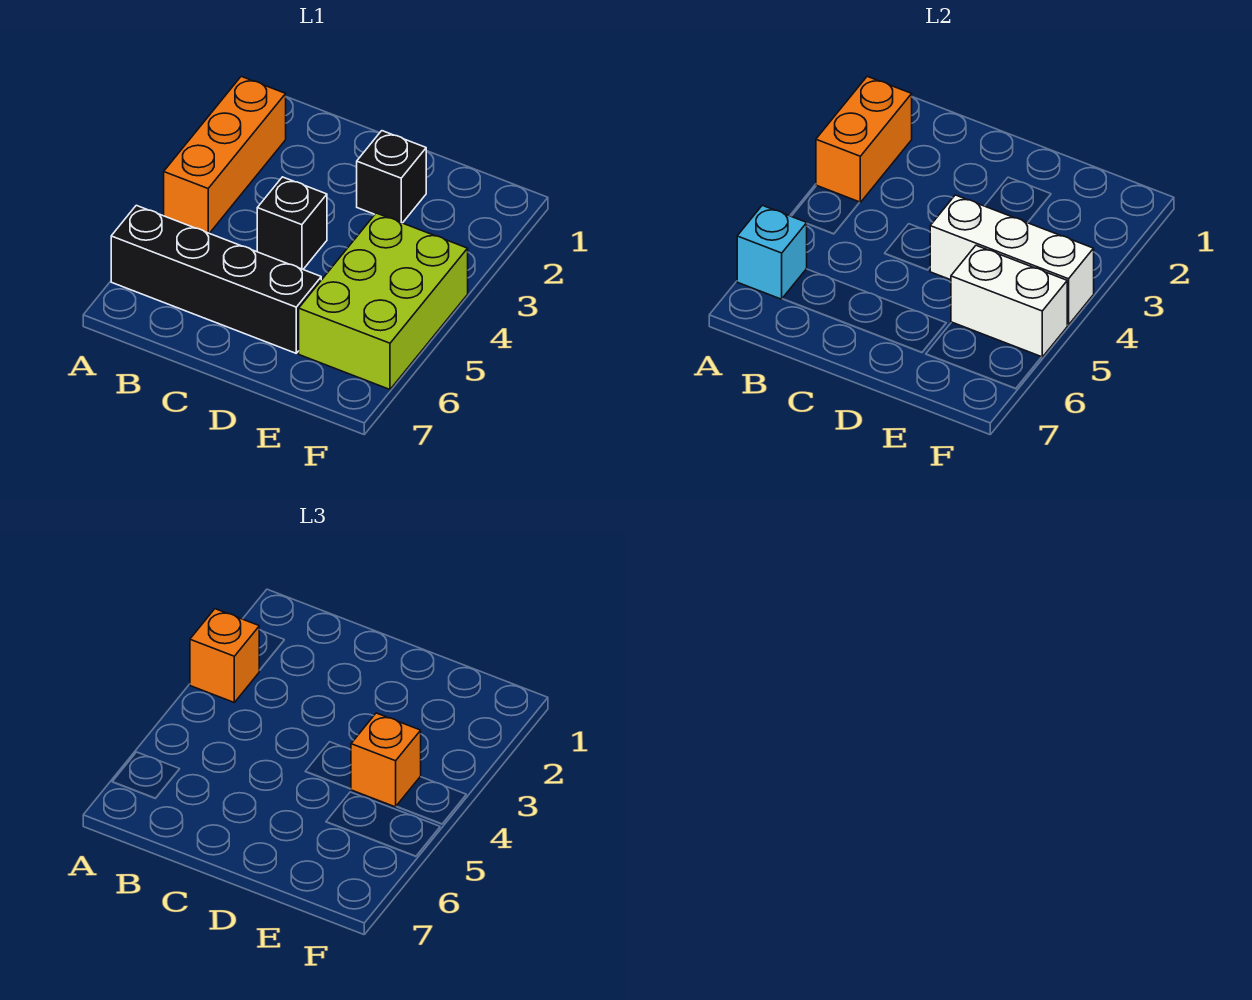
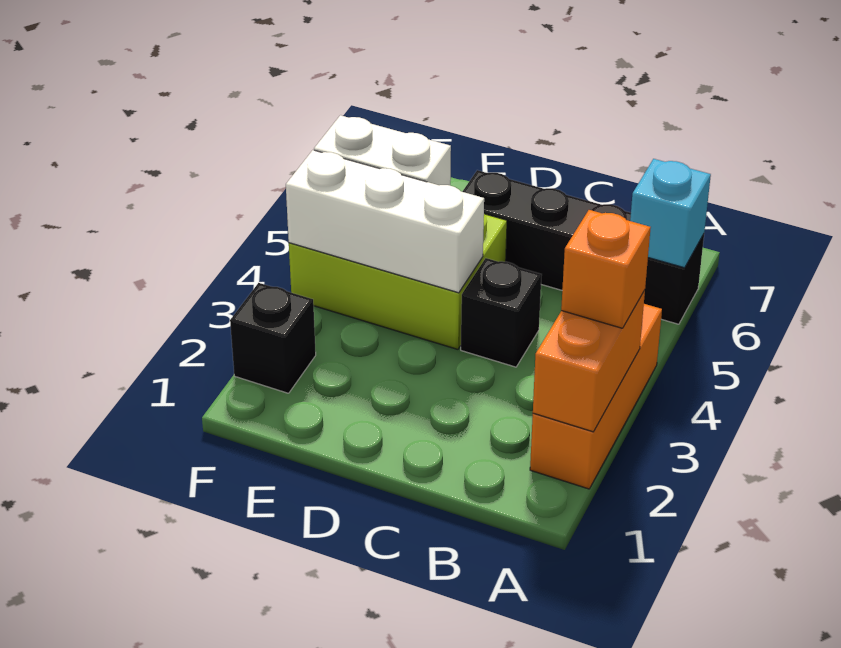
black brick D2 level 1 -> black brick F2 level 1
lime brick E4:F6 level 1 -> lime brick D4:F5 level 1
orange brick E4 level 3 -> none

